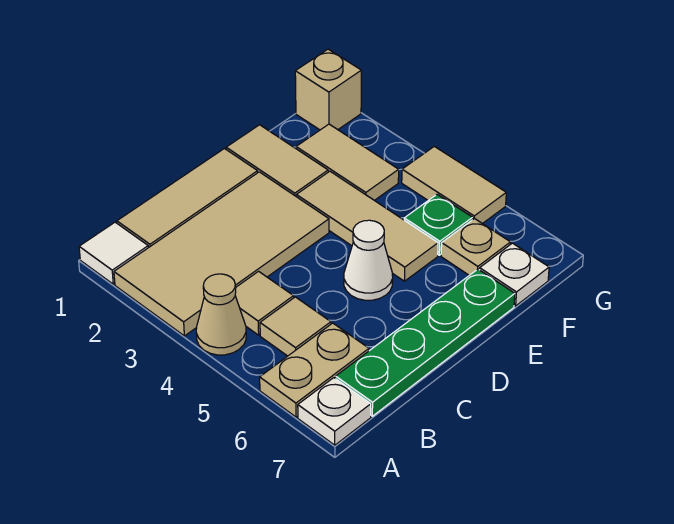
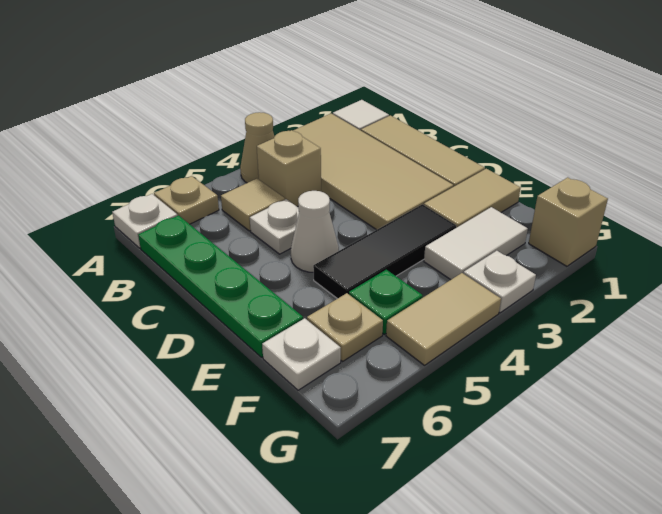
tan plate A6:B6 level 1 -> tan plate A6 level 1
tan tile B4 level 1 -> tan brick B4 level 1
none -> white plate C5 level 1
tan tile E3:E5 level 1 -> black tile E3:E5 level 1
tan tile F2:F3 level 1 -> white tile F2:F3 level 1
none -> white plate G3 level 1

